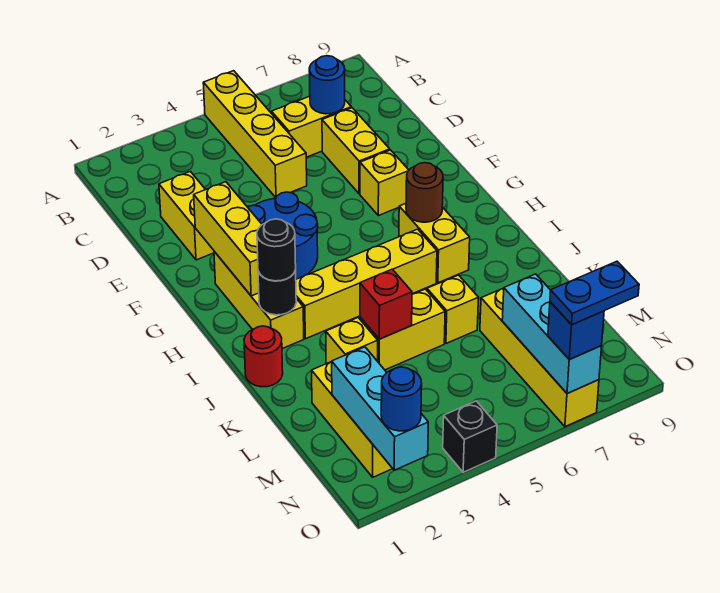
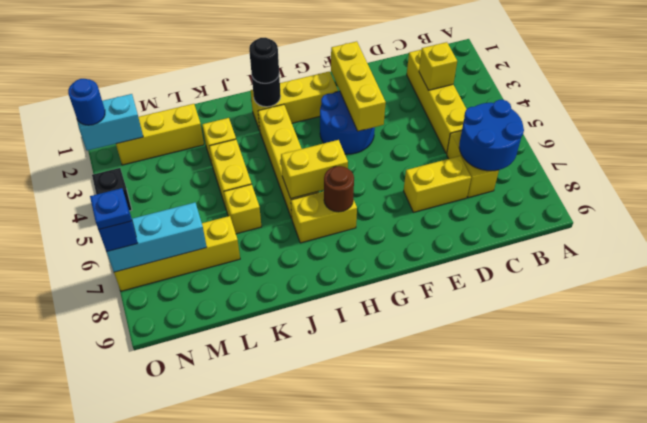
yellow brick A5:D5 level 1 -> yellow brick C2:C5 level 1
blue round brick C7 level 2 -> blue round brick B6:C7 level 2
yellow brick D2:E2 level 1 -> yellow brick H6:I6 level 2
yellow brick F2:H2 level 2 -> yellow brick F2:F4 level 2
yellow brick F7 level 1 -> yellow brick C3 level 2
red round brick J1 level 1 -> none
red brick K4 level 2 -> none
cyan brick M2:O2 level 2 -> cyan brick N2:O2 level 2
blue plate O7:O8 level 4 -> blue plate O7 level 4

